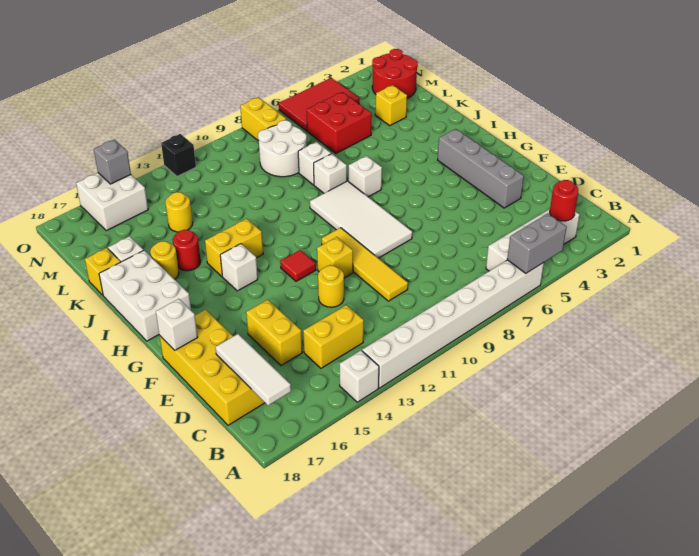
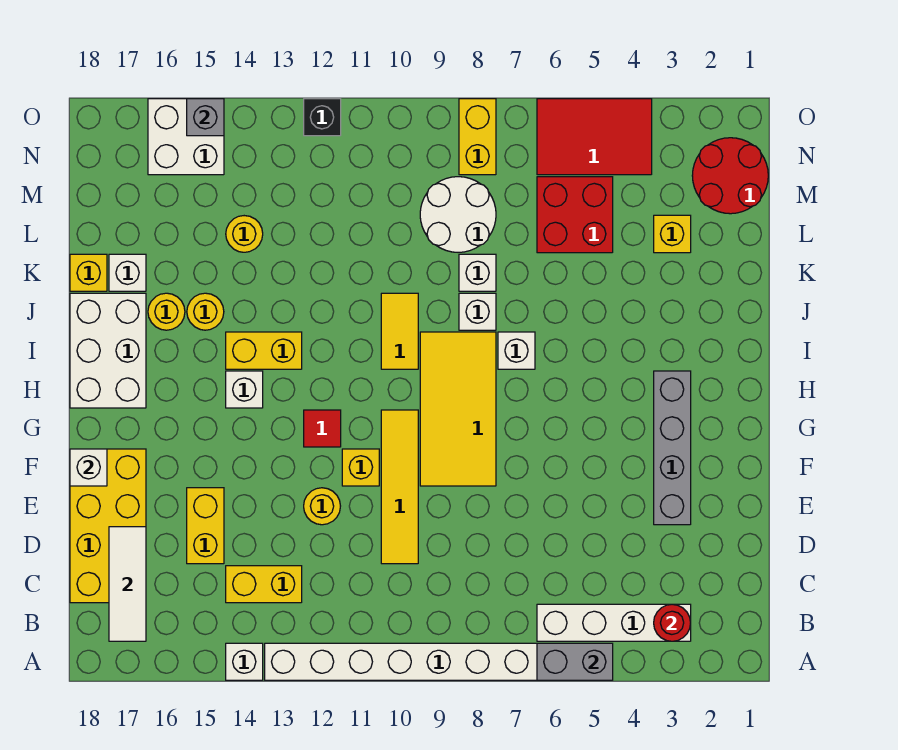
white tile F8:I9 level 1 -> yellow tile F8:I9 level 1
none -> yellow tile I10:J10 level 1
red round brick J15 level 1 -> yellow round brick J15 level 1

